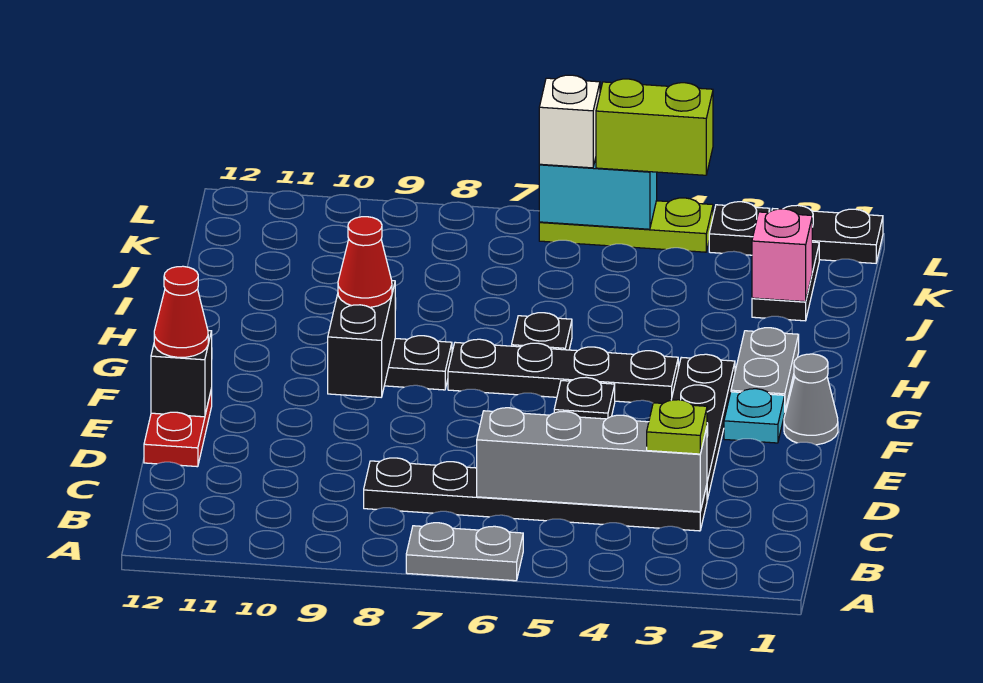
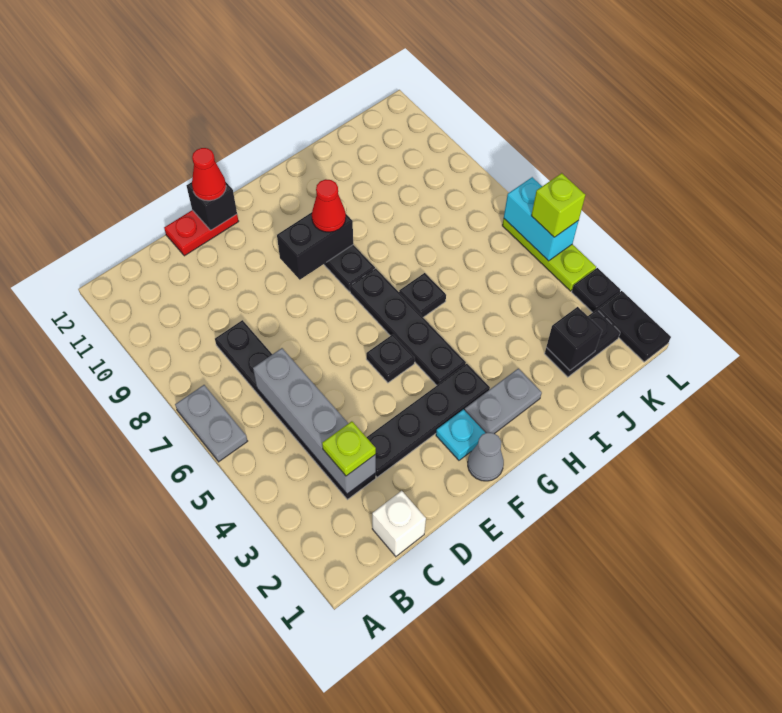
pink brick J2 level 2 -> black brick J2 level 2
lime brick L4:L5 level 3 -> lime brick L5 level 3
white brick L6 level 3 -> white brick C1 level 1

